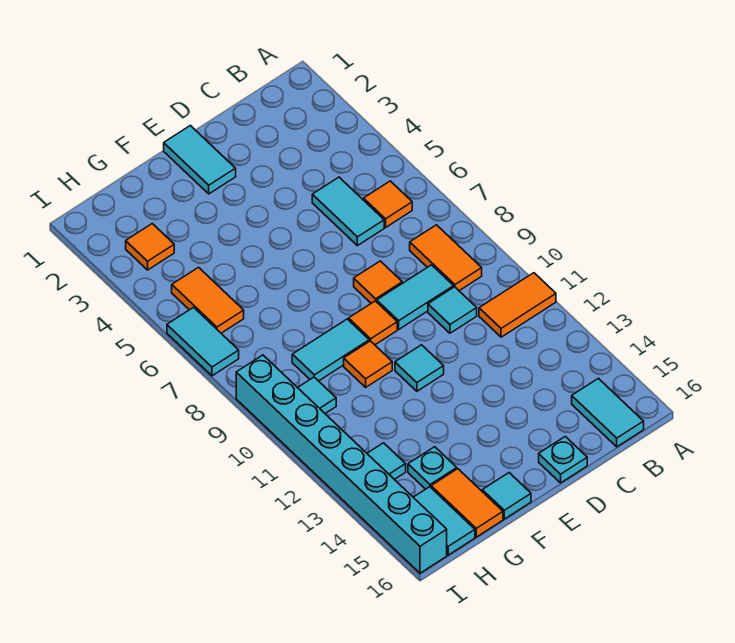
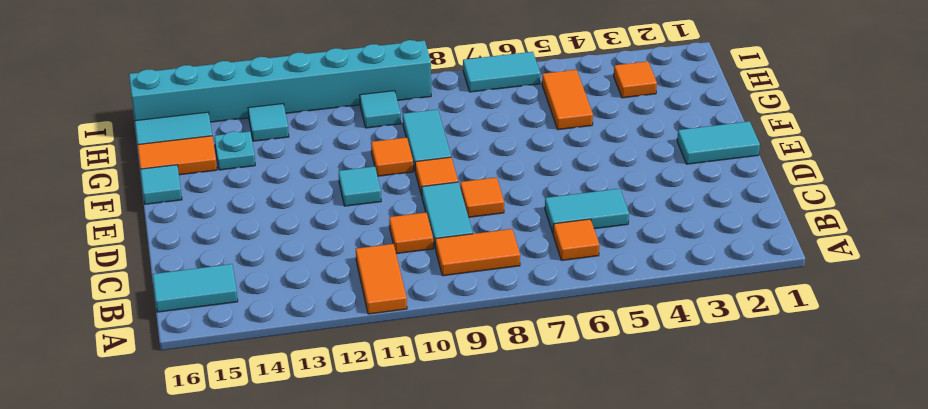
cyan tile C10 level 1 -> orange tile C10 level 1
cyan plate D16 level 1 -> none
orange tile H5:H6 level 1 -> orange tile G5:H5 level 1

